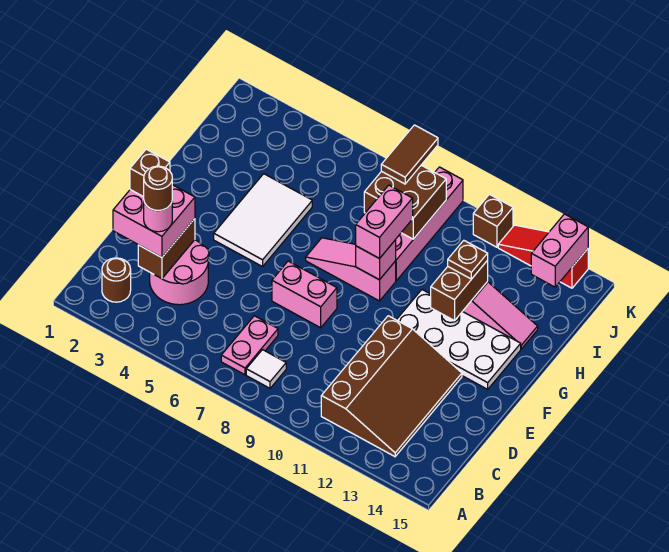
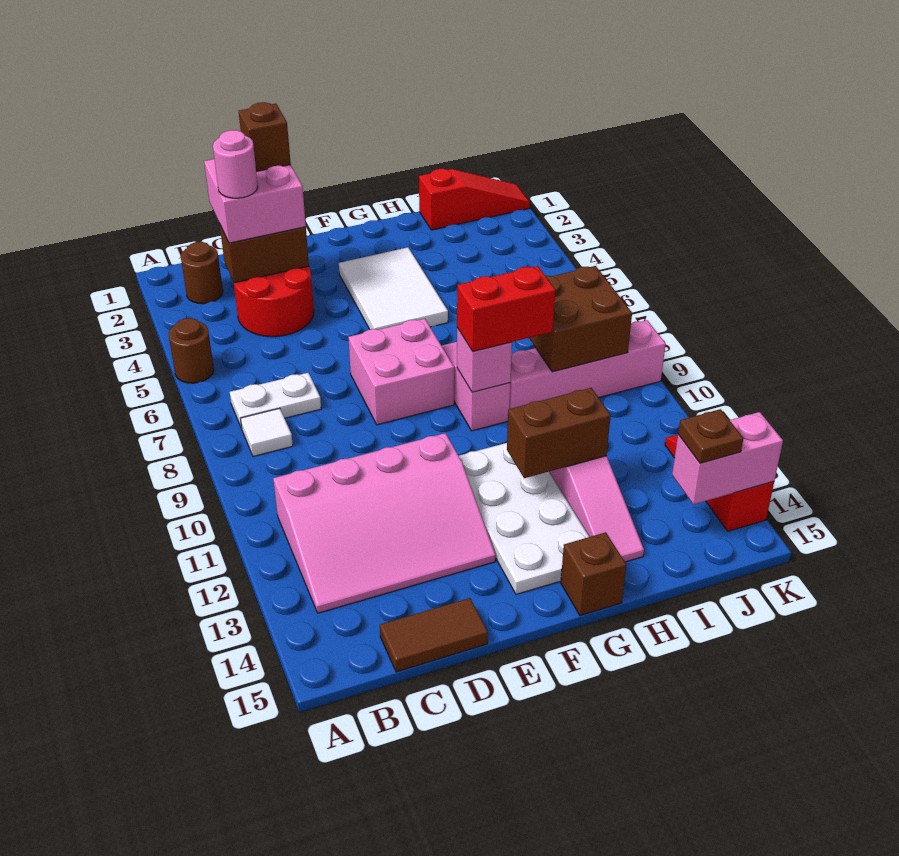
pink plate B7:C7 level 1 -> white plate B7:C7 level 1
brown slope B11:E13 level 1 top 11 -> pink slope B11:E13 level 1 top 11
pink round brick C3:D4 level 1 -> red round brick C3:D4 level 1
brown round brick C3 level 5 -> brown round brick A5 level 1
pink brick E7:E8 level 1 -> pink brick E7:F8 level 1
white tile F4:H5 level 1 -> white tile F3:G5 level 1
pink brick G9:H9 level 3 -> red brick G9:H9 level 3
brown plate H12 level 3 -> brown plate J14 level 3
none -> red slope I1:K1 level 1 top I
brown tile J8:K8 level 3 -> brown tile C15:D15 level 1
brown brick K11 level 1 -> brown brick G15 level 1

